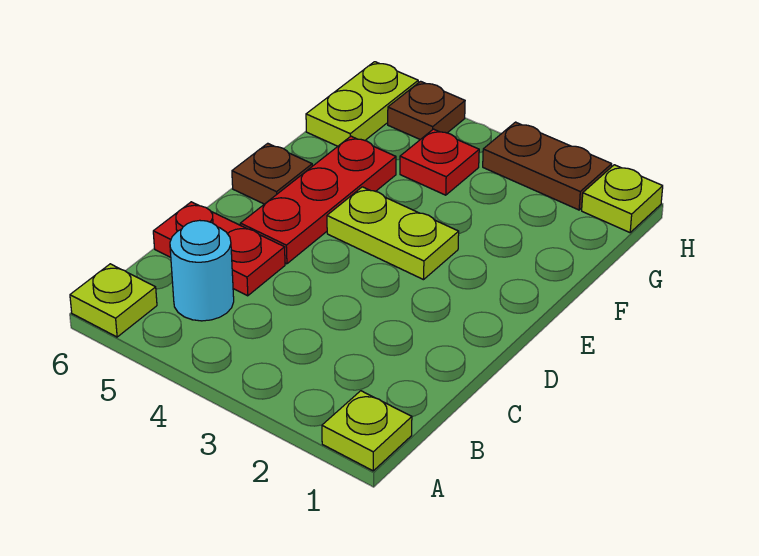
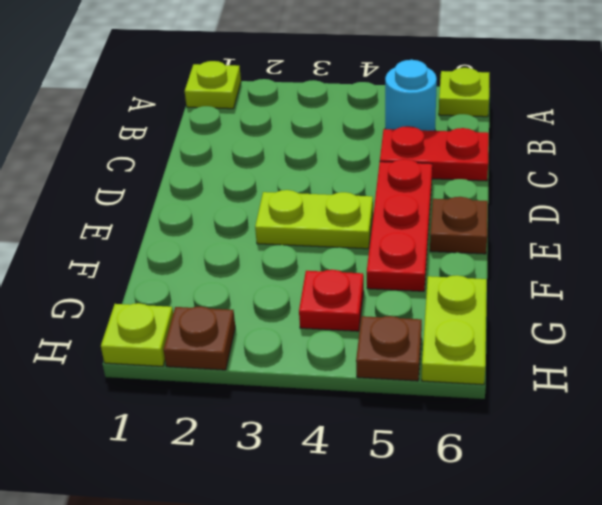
brown plate H2:H3 level 1 -> brown plate H2 level 1

